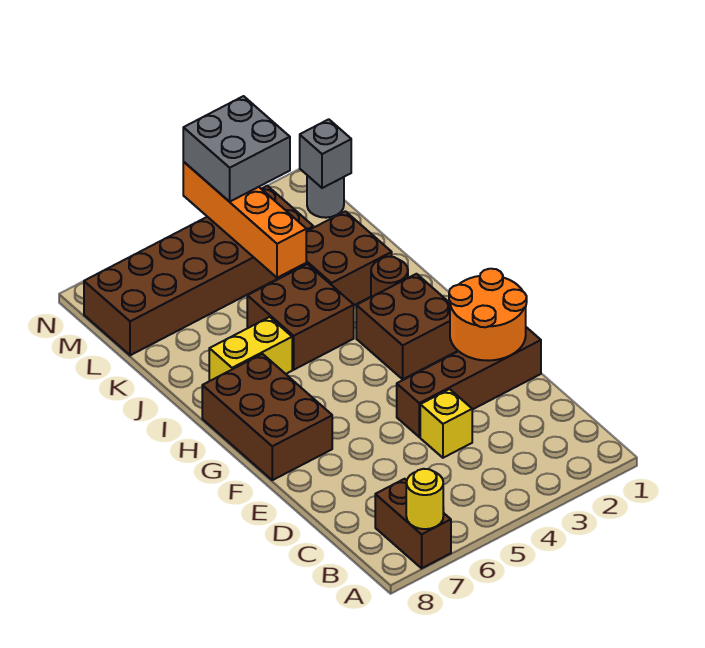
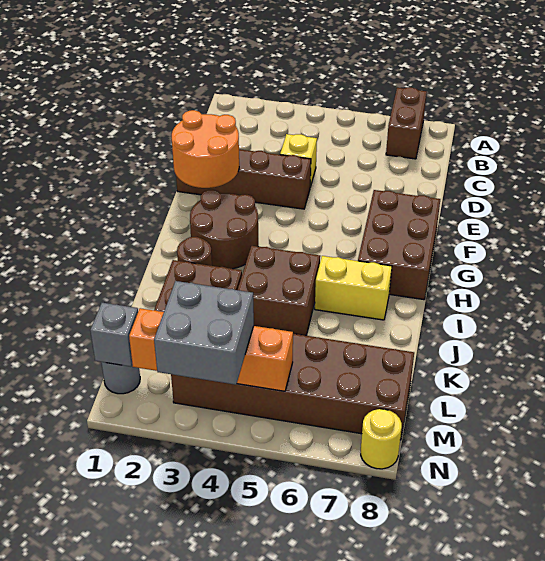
yellow round brick A7 level 2 -> yellow round brick N8 level 1
brown brick G2:H3 level 1 -> brown round brick G2:H3 level 1
orange brick K4:N4 level 2 -> orange brick M2:M5 level 2

